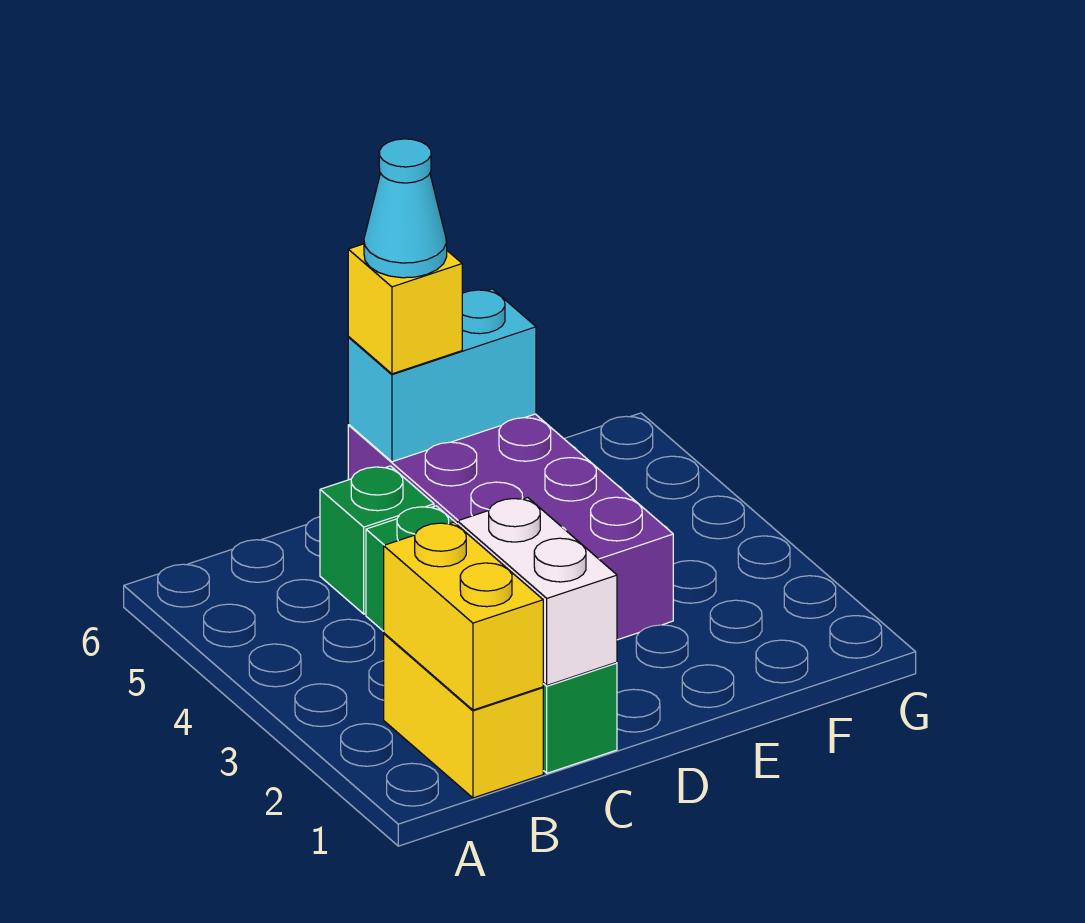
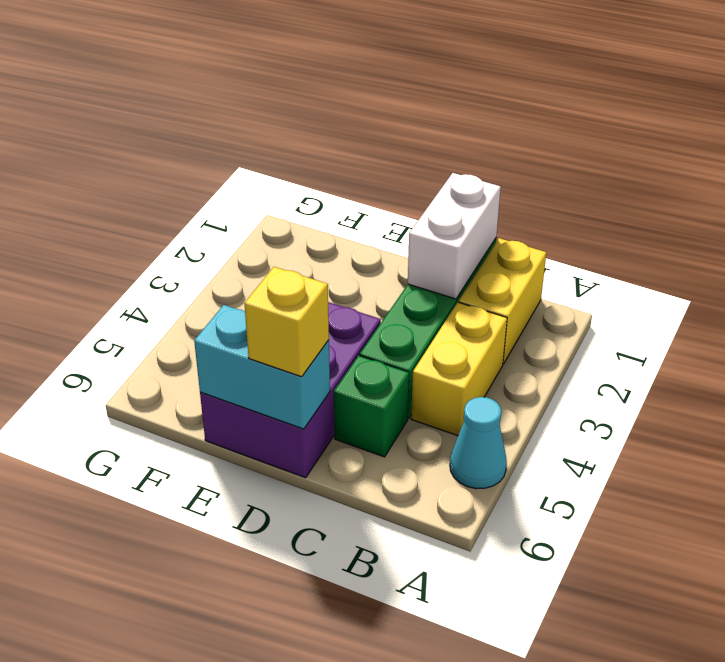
yellow brick B1:B2 level 2 -> yellow brick B3:B4 level 1
purple brick D3:E6 level 1 -> purple brick D4:E6 level 1
cyan cone D6 level 4 -> cyan cone A5 level 1

